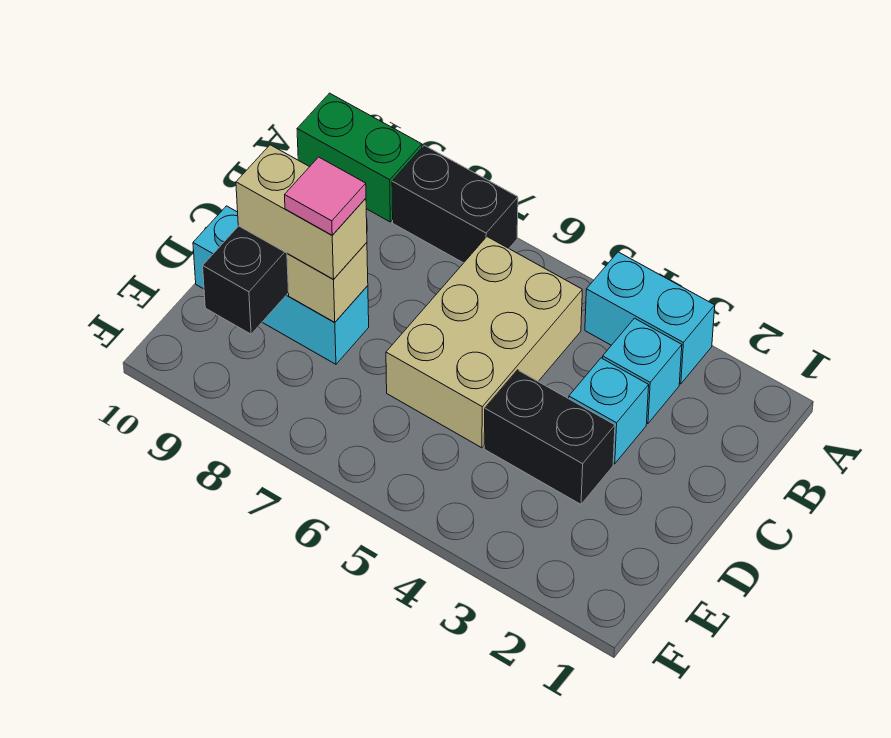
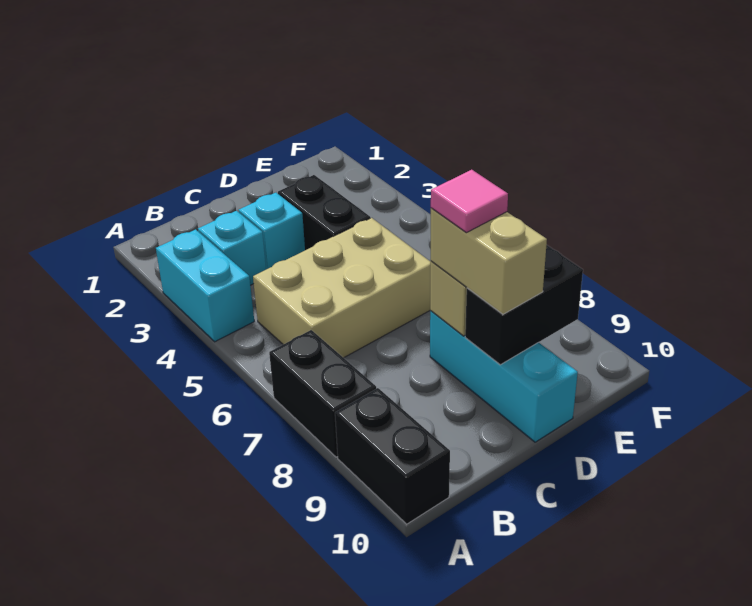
green brick A9:A10 level 1 -> black brick A9:A10 level 1

